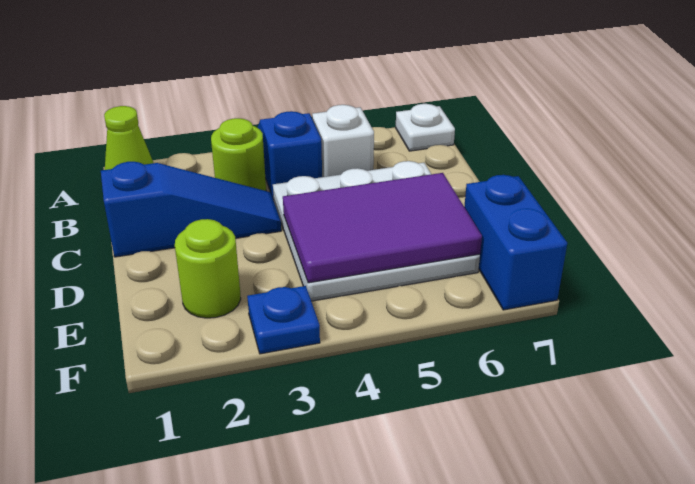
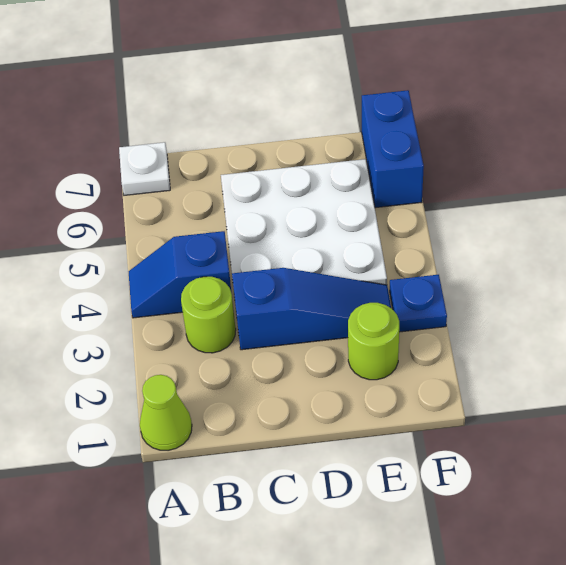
white brick B5 level 1 -> none
blue slope C1:C3 level 1 top 1 -> blue slope C3:E3 level 1 top C
purple tile D4:E6 level 2 -> none
blue brick E7:F7 level 1 -> blue brick F6:F7 level 1

